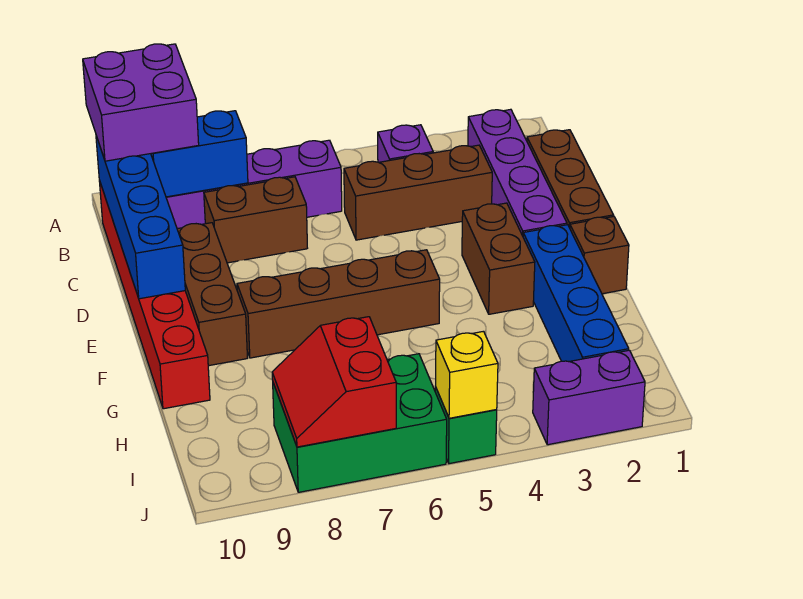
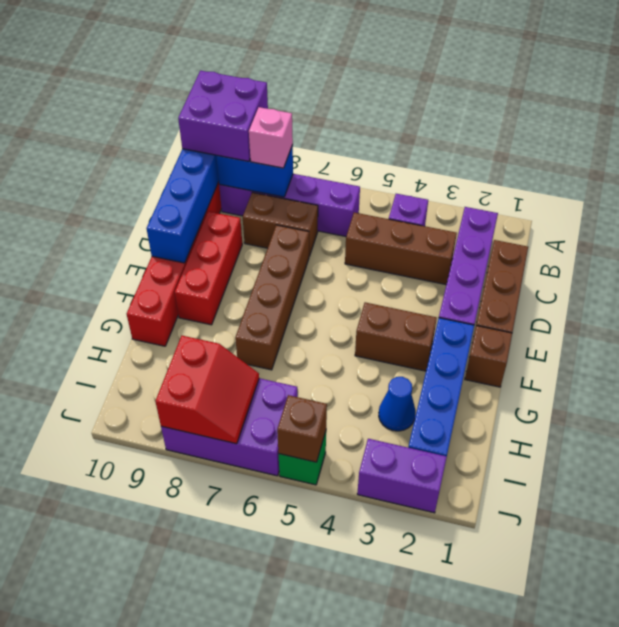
none -> pink brick B8 level 3
brown brick D9:F9 level 1 -> red brick D9:F9 level 1
brown brick E3:F3 level 1 -> brown brick F3:F4 level 1
brown brick F5:F8 level 1 -> brown brick D7:G7 level 1
none -> blue cone H3 level 1
green brick I6:J8 level 1 -> purple brick I6:J8 level 1
red slope I7:J8 level 2 top 7 -> red slope I7:J8 level 2 top 8
yellow brick J5 level 2 -> brown brick J5 level 2

